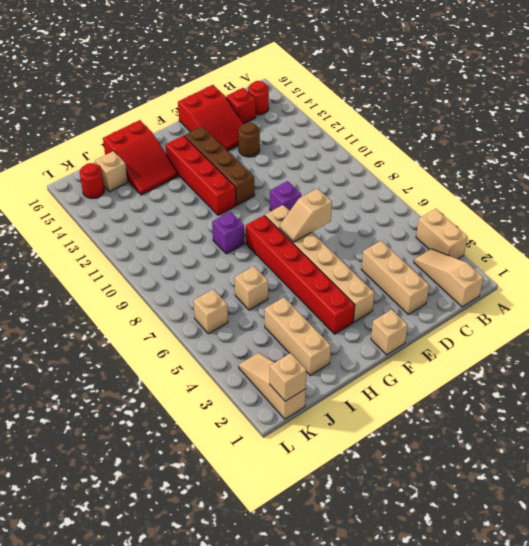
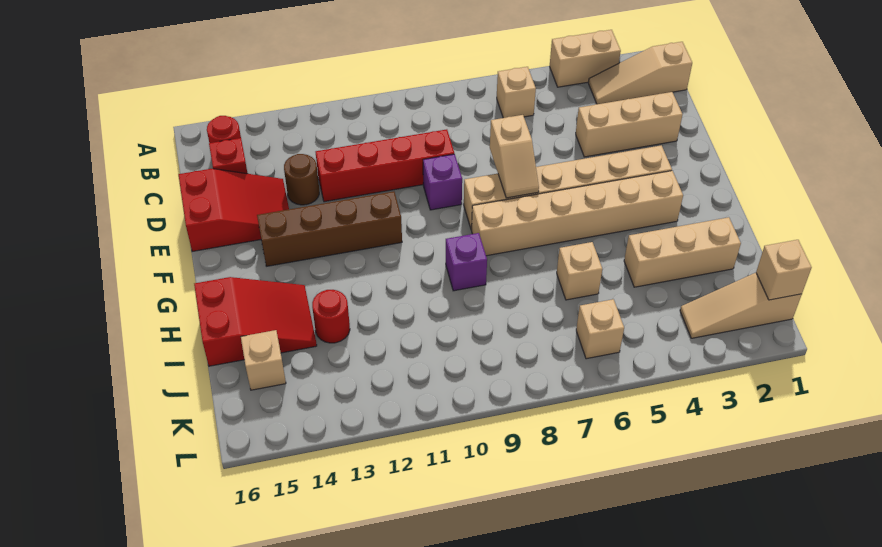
tan brick F1 level 1 -> tan brick B6 level 1
red brick G3:G8 level 1 -> tan brick G3:G8 level 1
red brick G11:G14 level 1 -> red brick D9:D12 level 1
red round brick K15 level 1 -> red round brick I13 level 1

